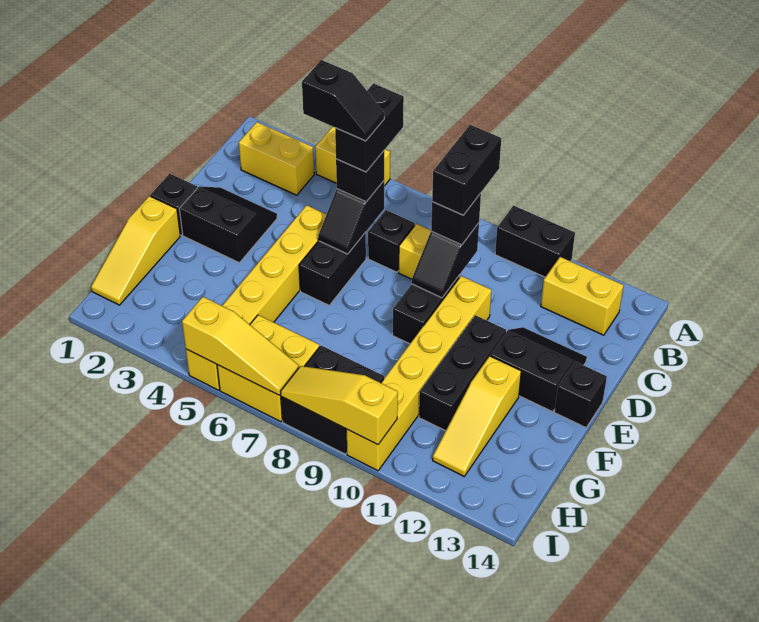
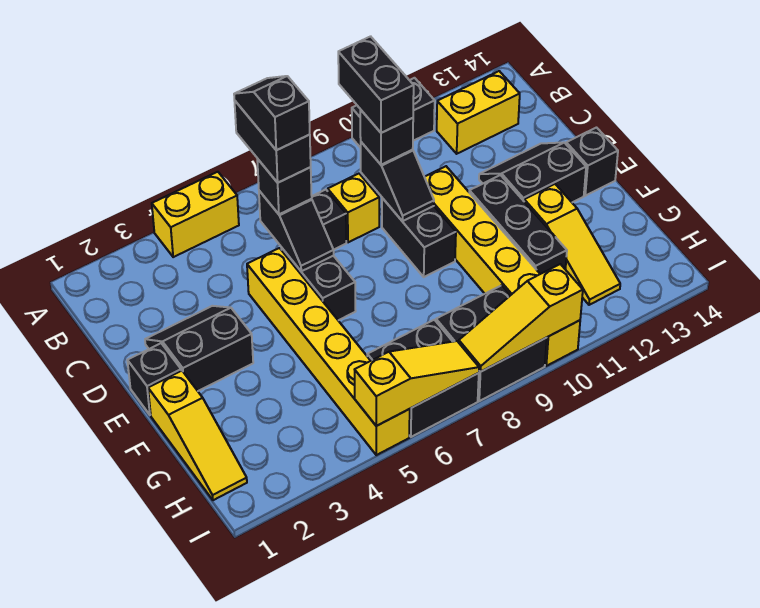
yellow brick B2:B3 level 1 -> none
black slope C5:C6 level 5 top 5 -> black slope B6:C6 level 5 top C
yellow brick H6:I7 level 1 -> black brick H6:I7 level 1

